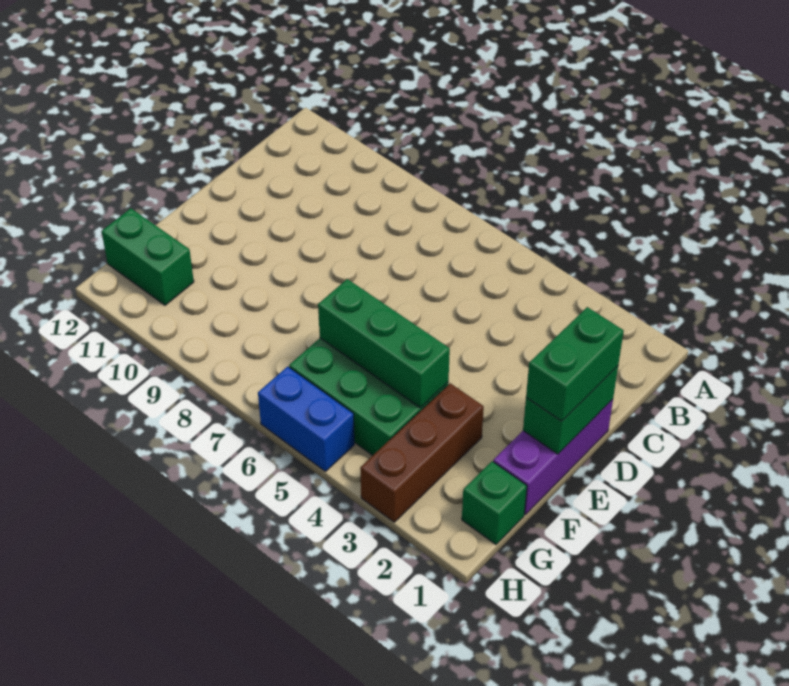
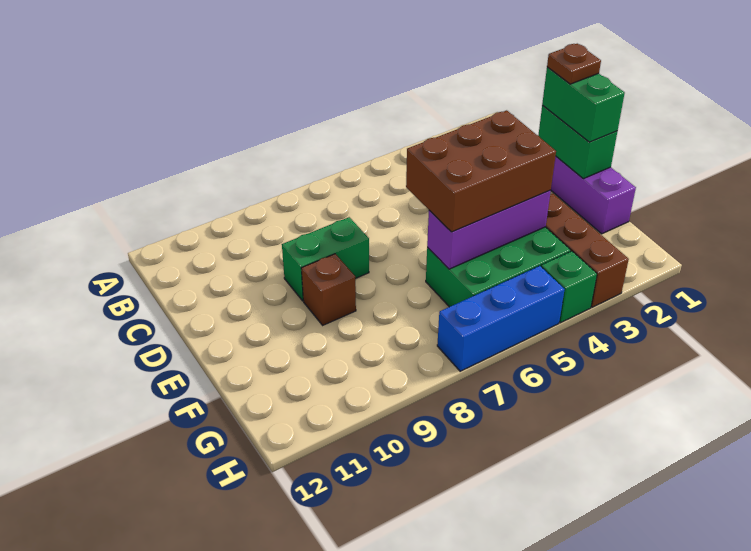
none -> brown plate D1 level 4
none -> brown brick E4:F6 level 3
none -> brown brick E9 level 1
green brick F4:F6 level 2 -> purple brick F4:F6 level 2
green brick G1 level 1 -> green brick H4 level 1
green brick G11:G12 level 1 -> green brick D8:D9 level 1
blue brick H5:H6 level 1 -> blue brick H5:H7 level 1

